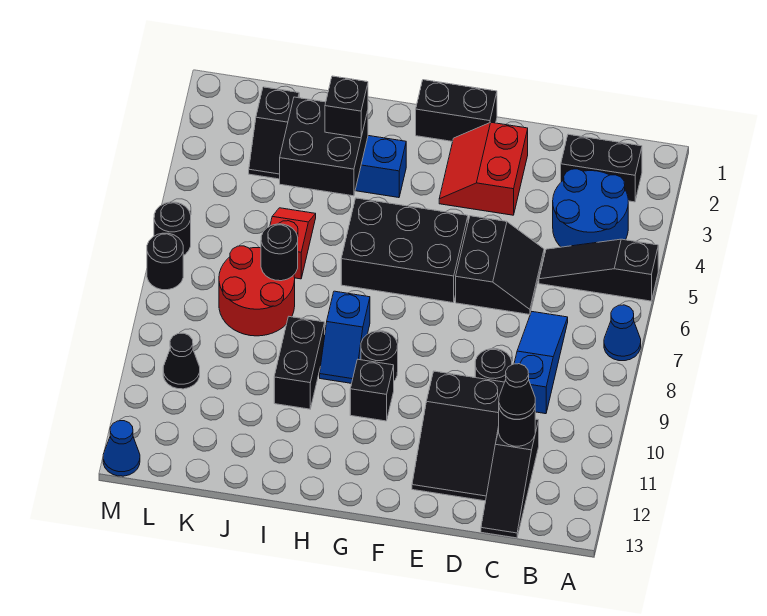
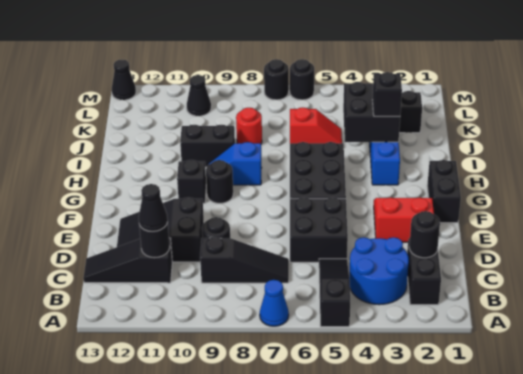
blue slope C7:C9 level 1 top 9 -> black slope C7:C9 level 1 top 9
black slope D5:E6 level 1 top E -> black brick D5:E6 level 1
red round brick J7:K8 level 1 -> red round brick J8 level 1
black round brick J7 level 2 -> black round brick C2 level 2
blue cone M13 level 1 -> black cone M13 level 1

